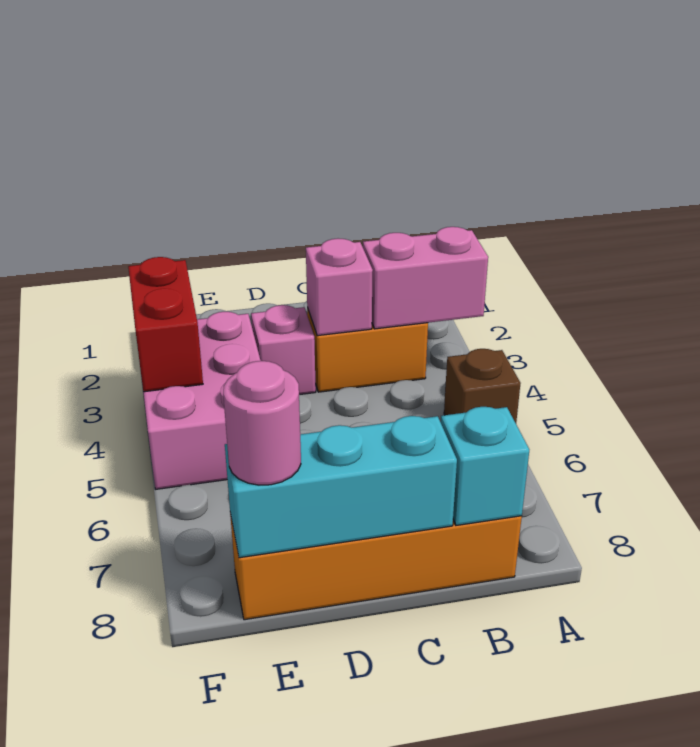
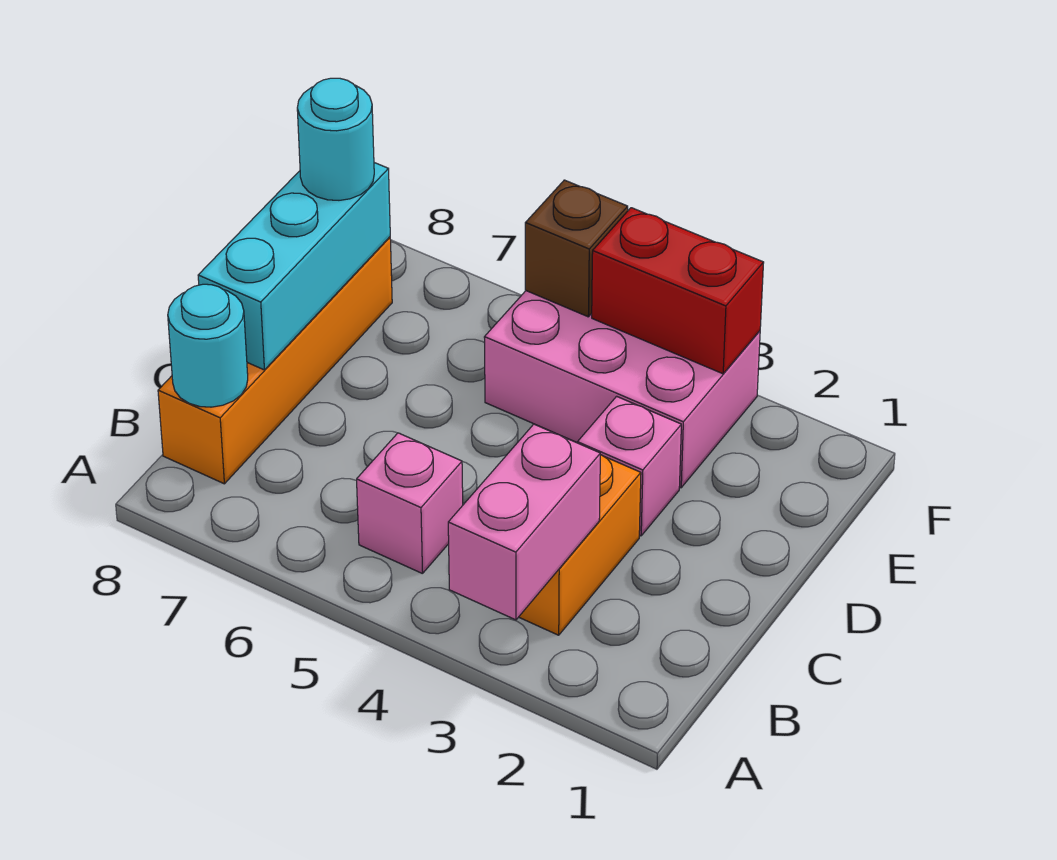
brown brick A5 level 1 -> brown brick F5 level 2
cyan brick B8 level 2 -> cyan round brick B8 level 2
pink brick C3 level 2 -> pink brick B5 level 1
pink round brick E8 level 3 -> cyan round brick E8 level 3

